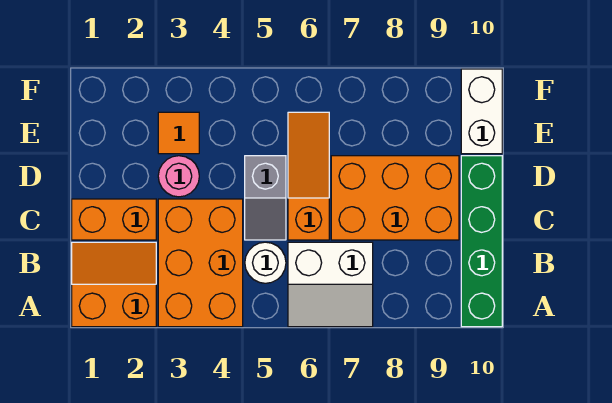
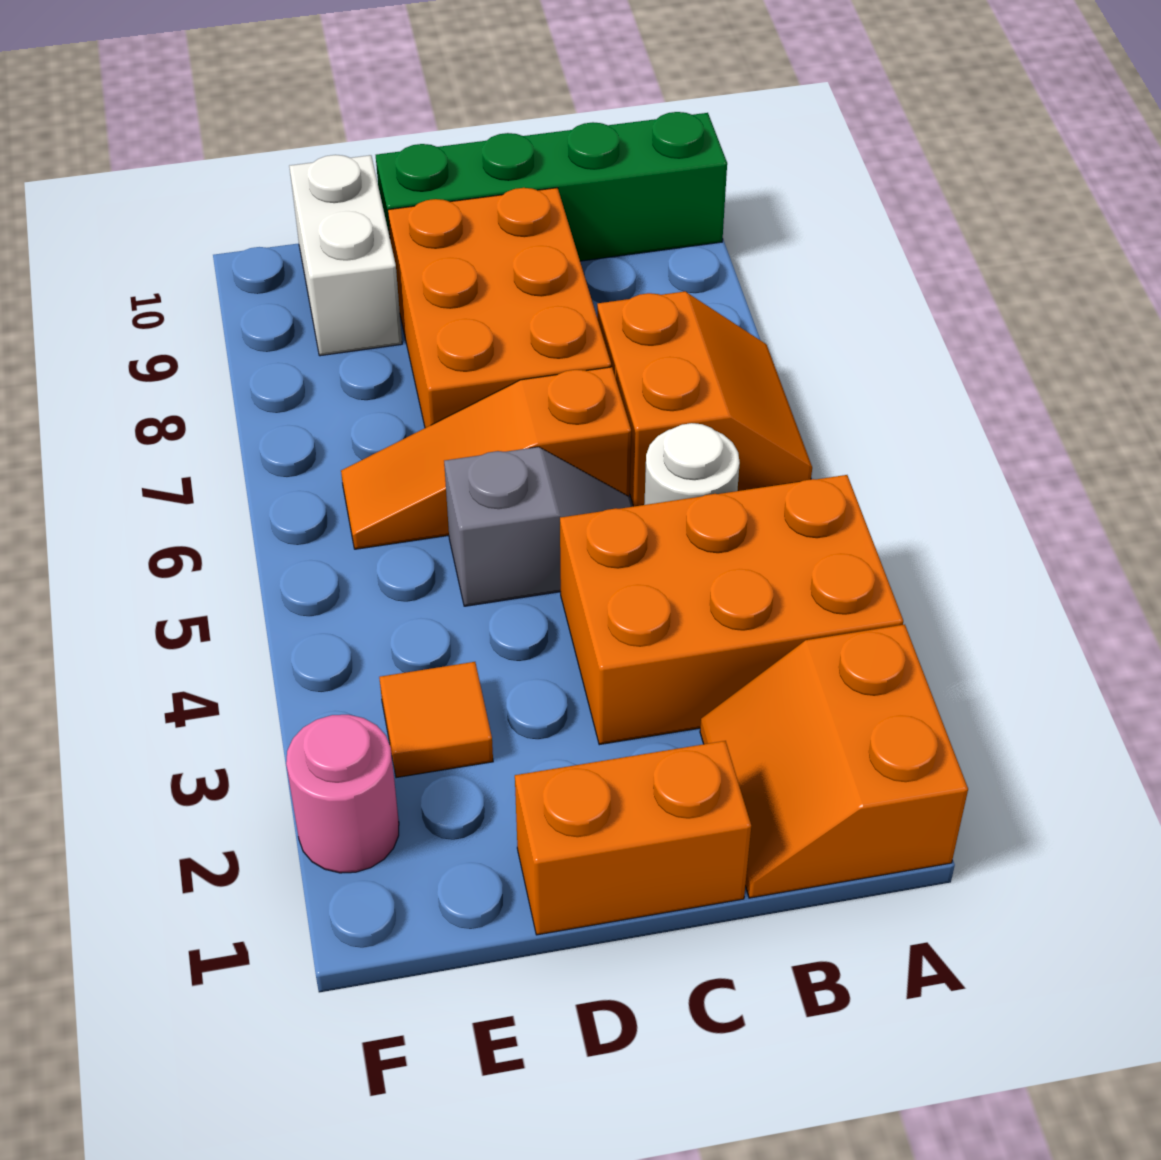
white slope A6:B7 level 1 top B -> orange slope A6:B7 level 1 top B
orange brick C1:C2 level 1 -> orange brick C1:D1 level 1
pink round brick D3 level 1 -> pink round brick F2 level 1
white brick E10:F10 level 1 -> white brick E9:E10 level 1

